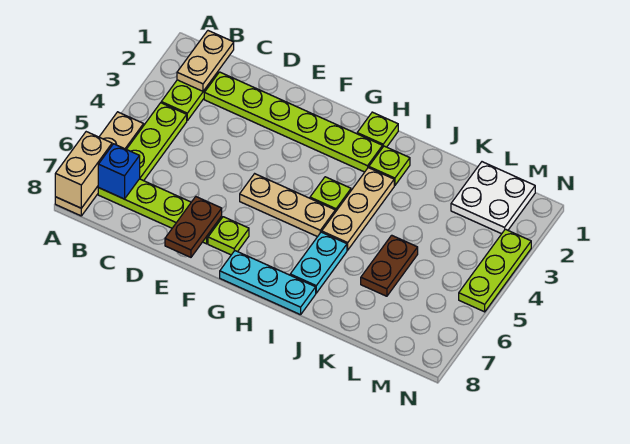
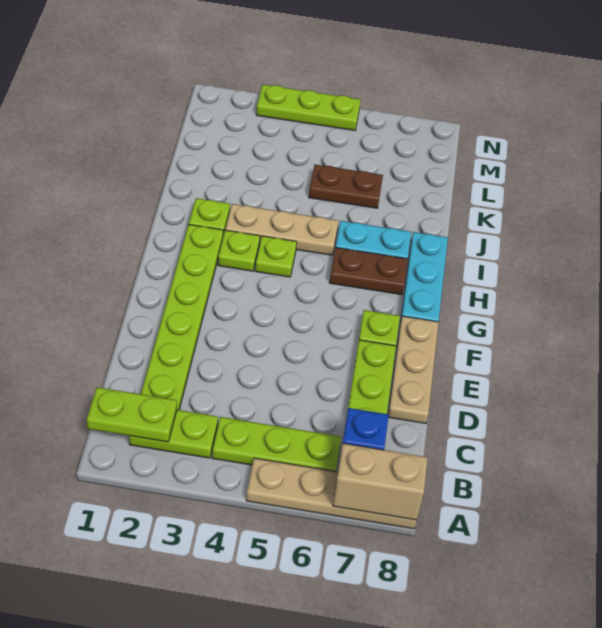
tan plate B1:B2 level 2 -> lime plate B1:B2 level 2
brown plate E7:E8 level 2 -> brown plate H6:H7 level 1
tan plate F5:H5 level 1 -> tan plate D8:F8 level 1
lime plate H1 level 1 -> lime plate H3 level 1
white plate L1:M2 level 1 -> none

